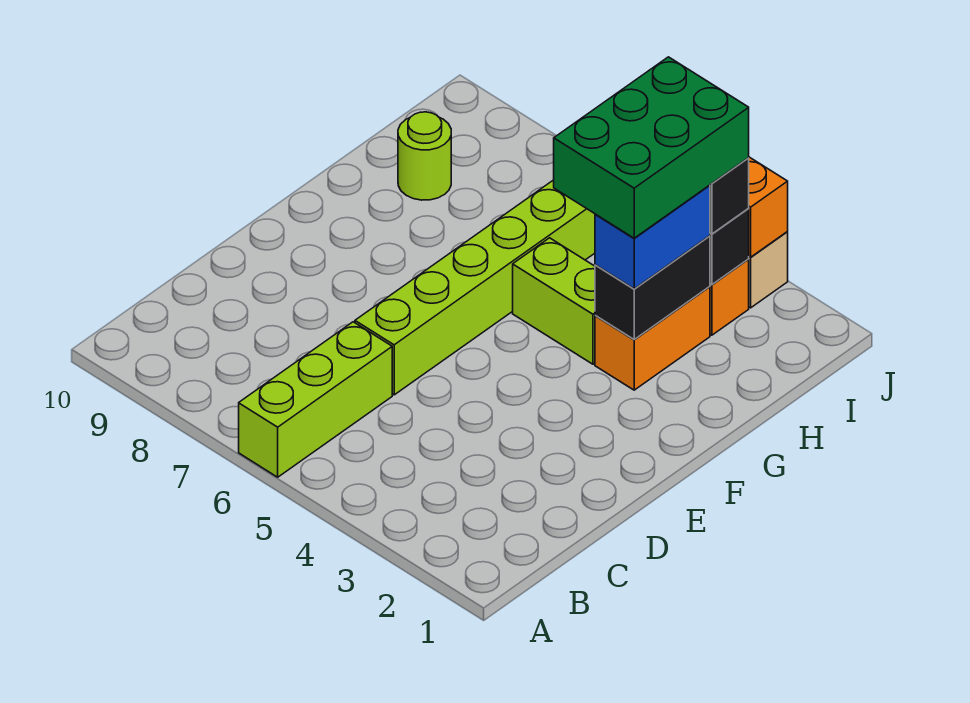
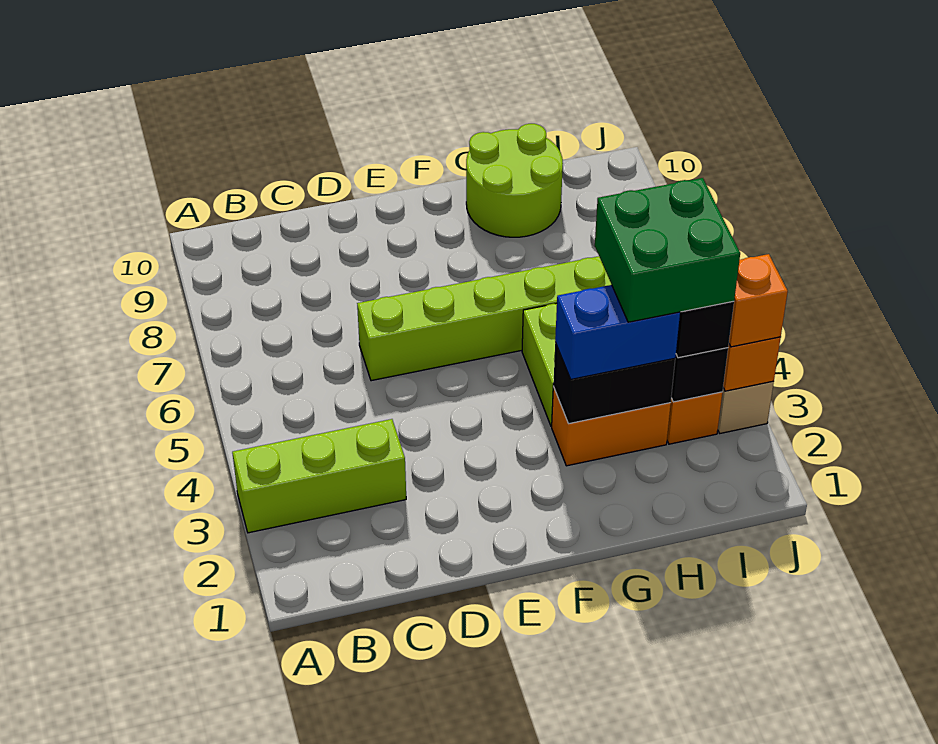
lime brick A6:C6 level 1 -> lime brick A3:C3 level 1
green brick G3:I4 level 4 -> green brick H3:I4 level 4
lime round brick H9 level 1 -> lime round brick G9:H10 level 1
none -> orange brick J3 level 3

